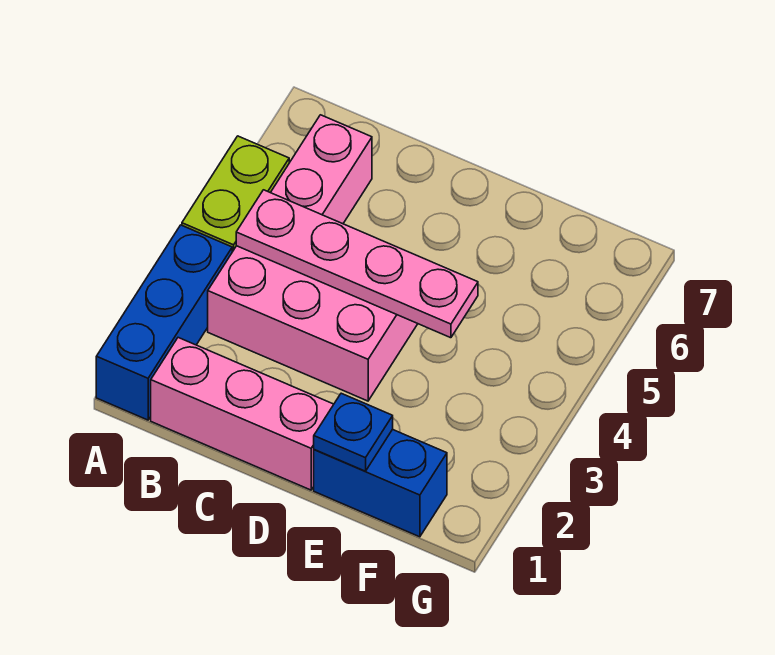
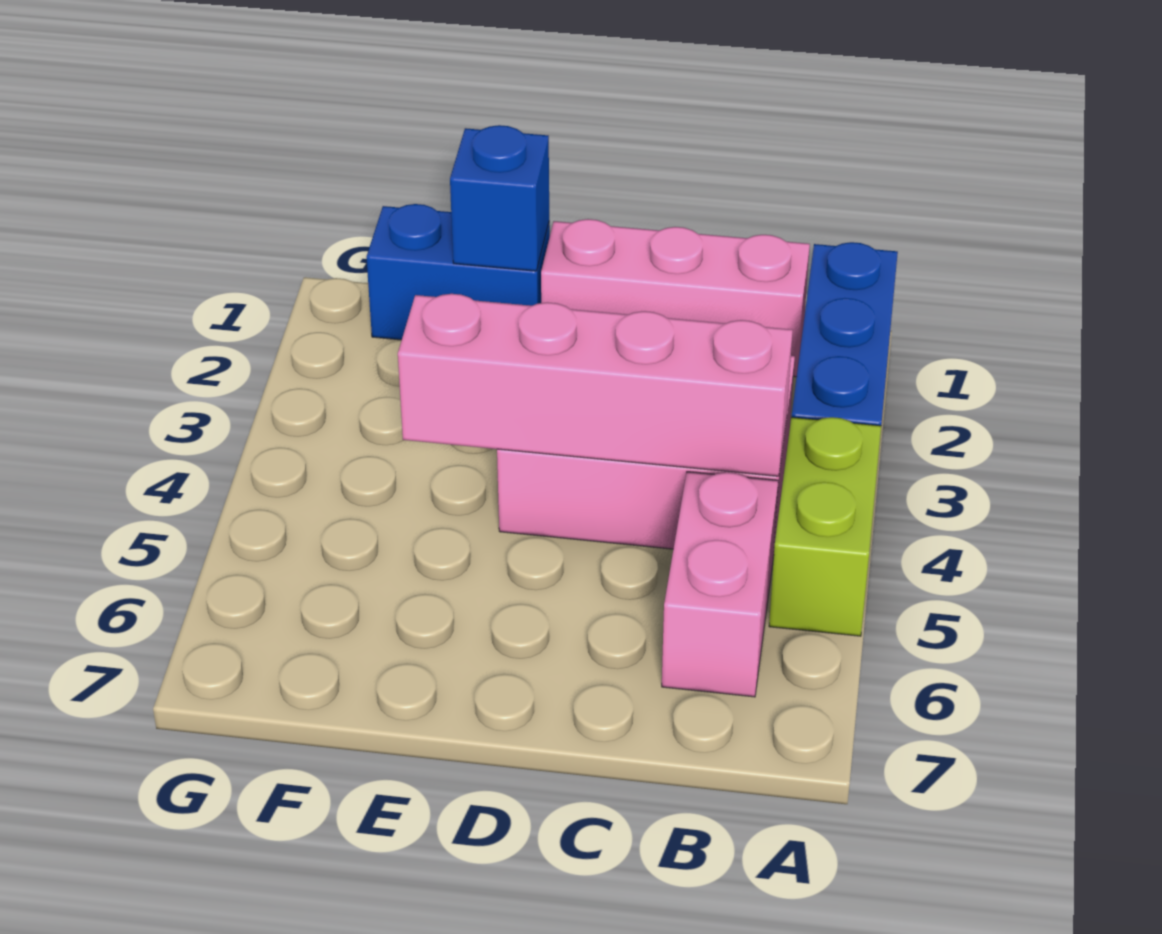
pink plate B4:E4 level 2 -> pink brick B4:E4 level 2
blue plate E1 level 2 -> blue brick E1 level 2

